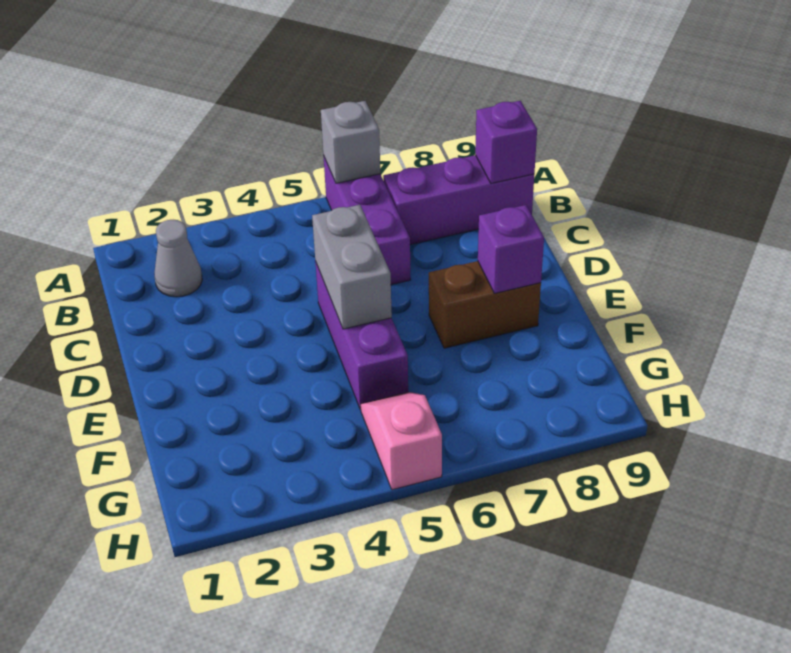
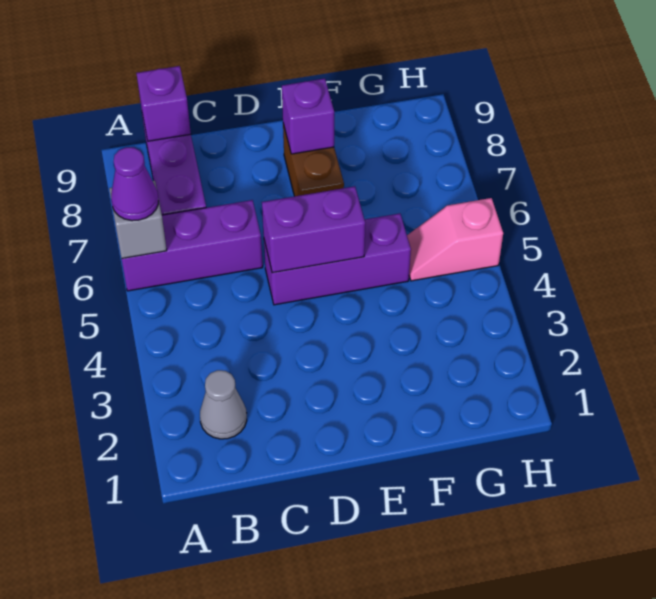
none -> purple cone A6 level 3
grey brick D5:E5 level 2 -> purple brick D5:E5 level 2

